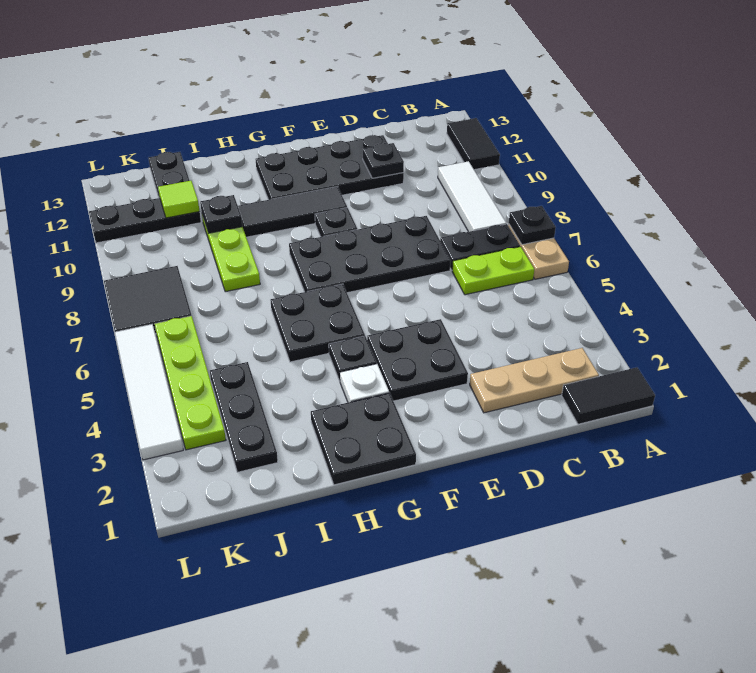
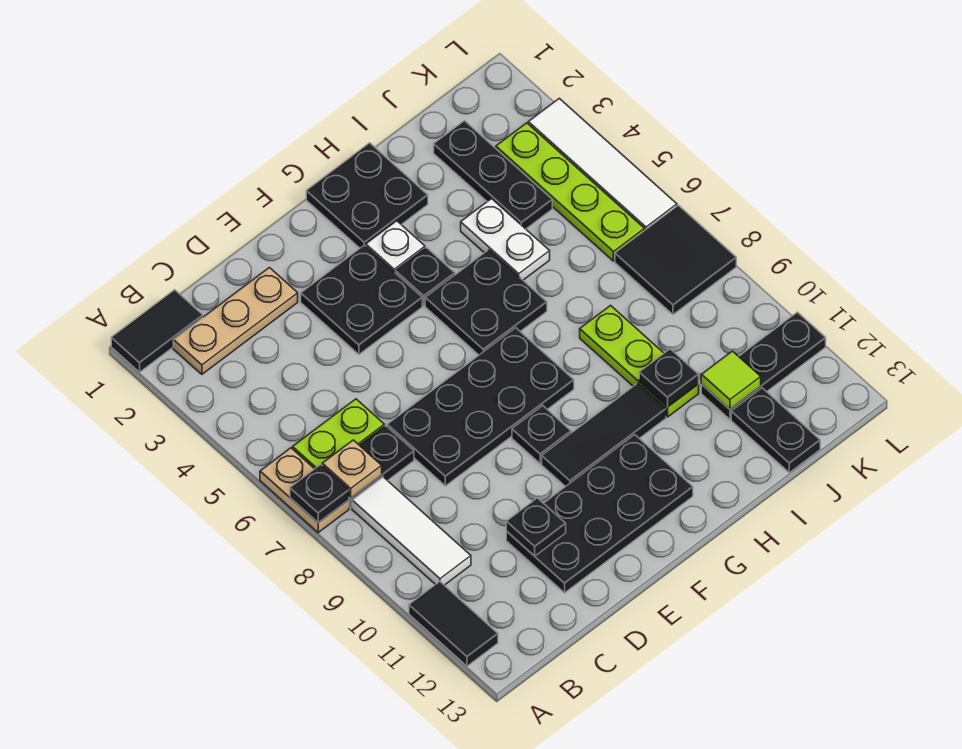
none -> tan plate B7 level 2
none -> white plate I4:I5 level 1

